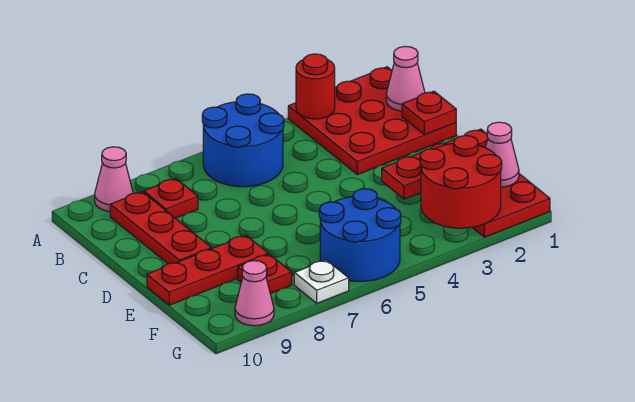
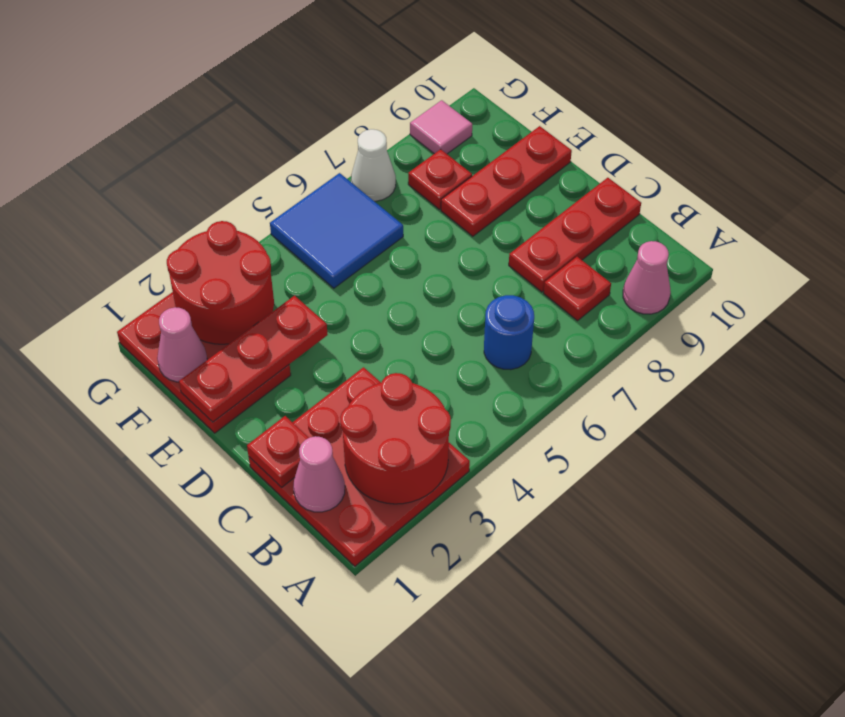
red round brick A3 level 2 -> red round brick A2:B3 level 2
blue round brick A5:B6 level 1 -> blue round brick B6 level 1
red plate B9:D9 level 1 -> red plate C8:C10 level 1
blue round brick F5:G6 level 1 -> blue tile F5:G6 level 1
white plate G7 level 1 -> white cone G7 level 1
pink cone G9 level 1 -> pink tile G9 level 1

